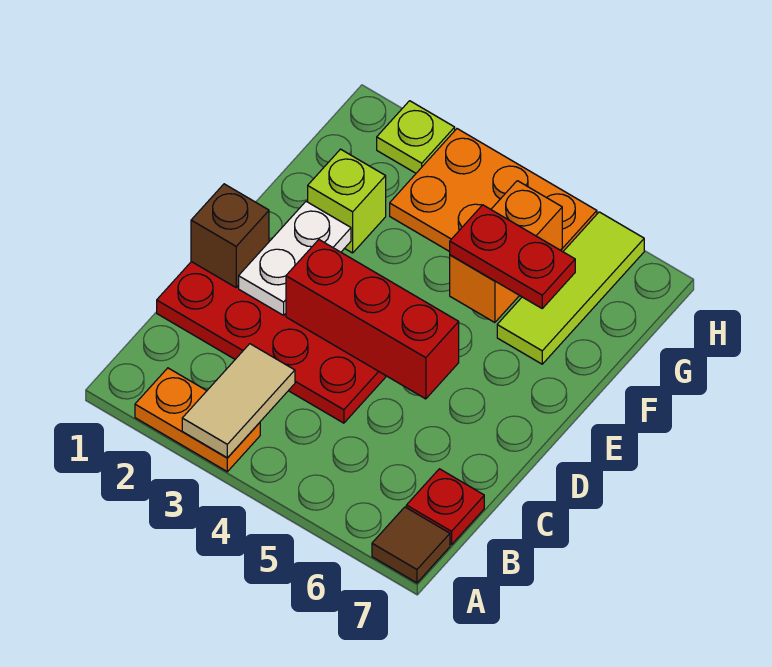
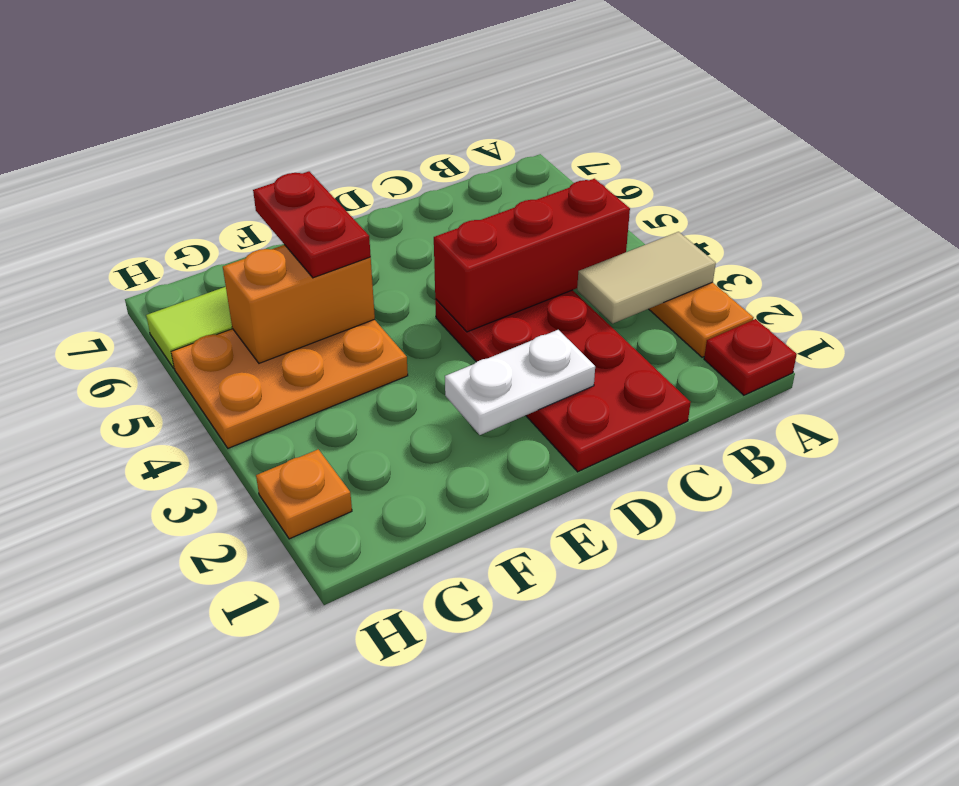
brown tile A7 level 1 -> none
red plate B7 level 1 -> red plate A1 level 1
brown brick D1 level 2 -> none
red brick D3:D5 level 2 -> red brick B4:D4 level 2
lime brick F2 level 1 -> none
orange plate G3:H5 level 1 -> orange plate F4:H5 level 1
lime plate H2 level 1 -> orange plate H2 level 1

